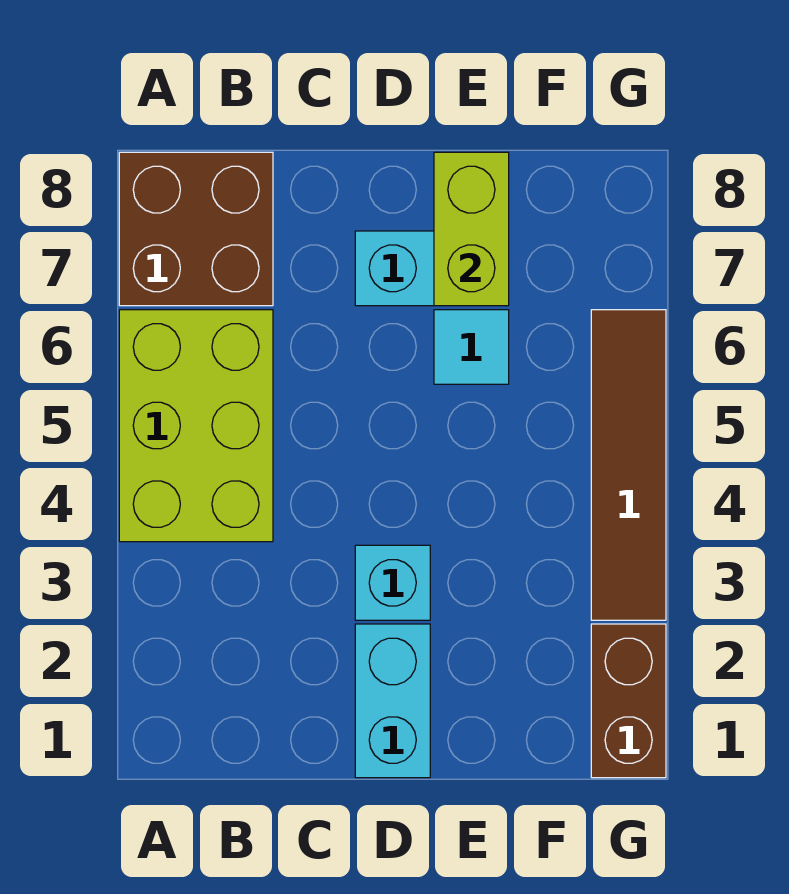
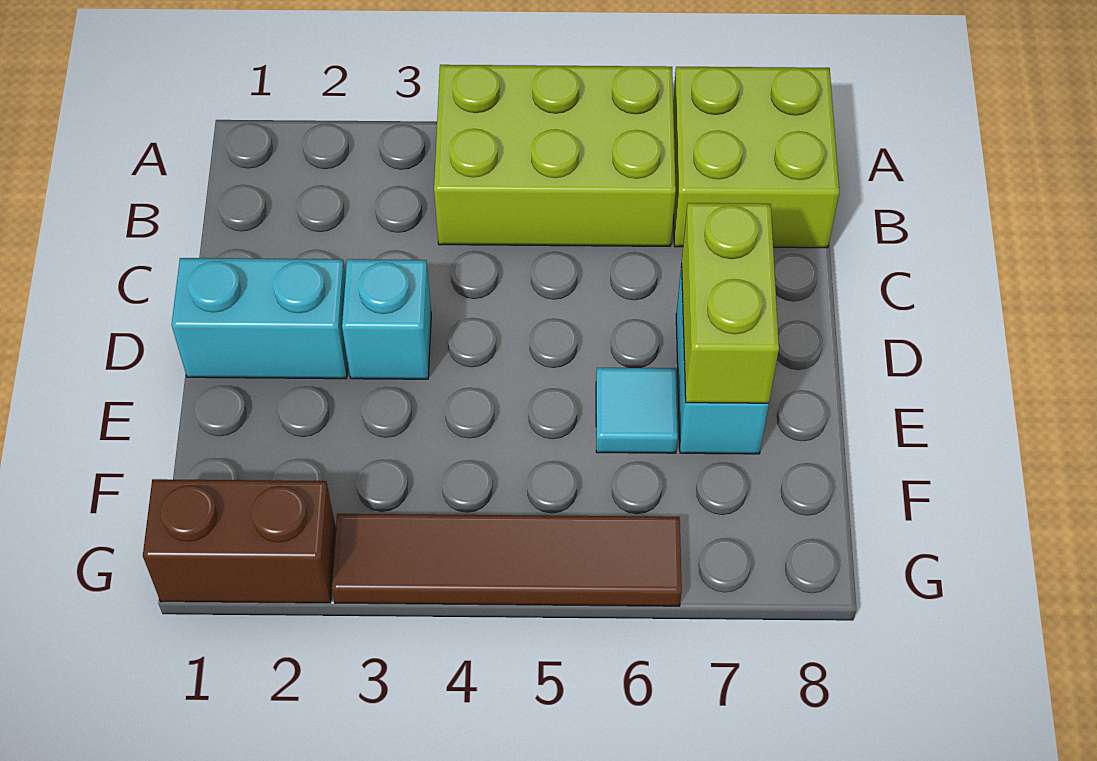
brown brick A7:B8 level 1 -> lime brick A7:B8 level 1
lime brick E7:E8 level 2 -> lime brick D7:E7 level 2

